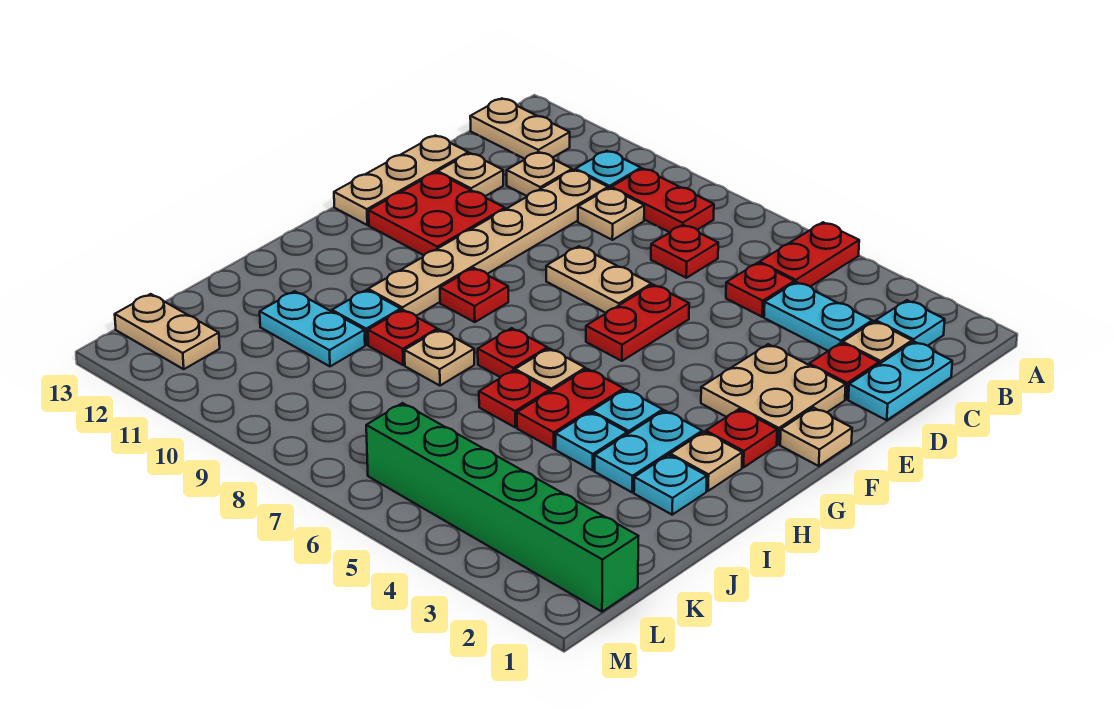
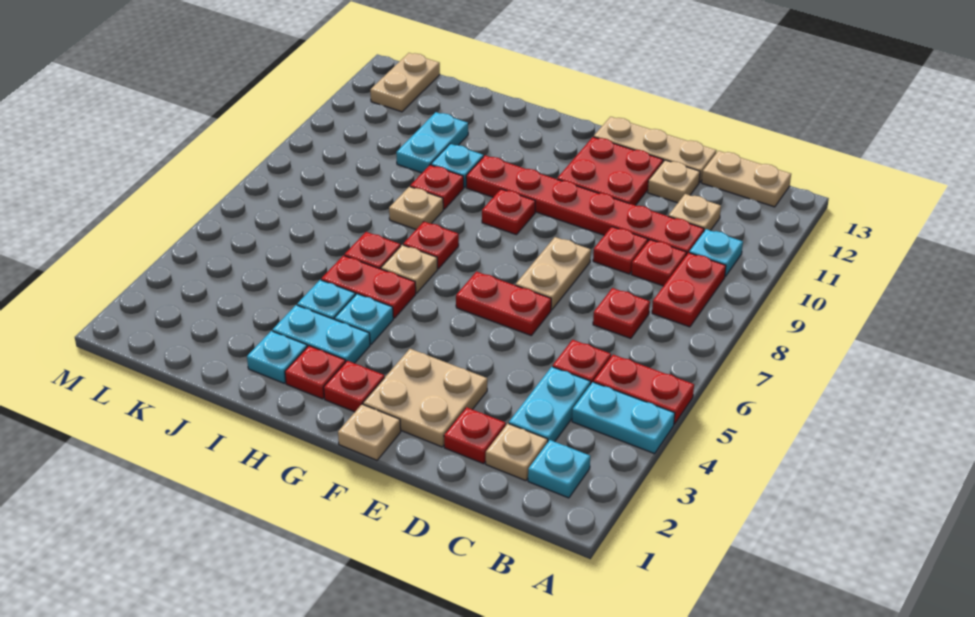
tan plate B12:B13 level 1 -> tan plate B13:C13 level 1
cyan plate C1:D1 level 1 -> cyan plate A4:B4 level 1
tan plate C9 level 1 -> red plate C9 level 1
tan plate C10:H10 level 1 -> red plate C10:H10 level 1
none -> red plate D9 level 1
tan plate H2 level 1 -> red plate H2 level 1
green brick L1:L6 level 1 -> none

